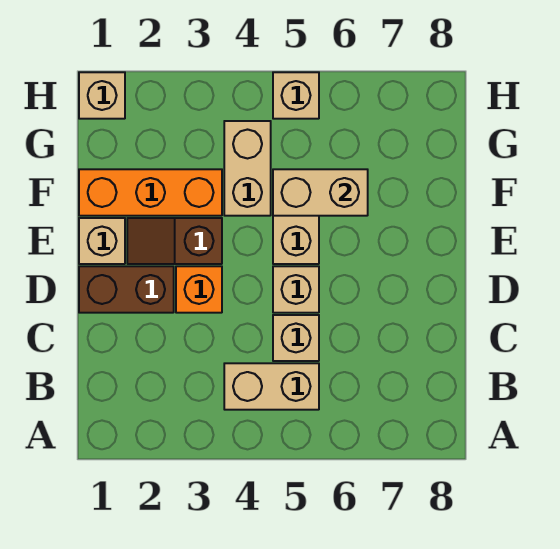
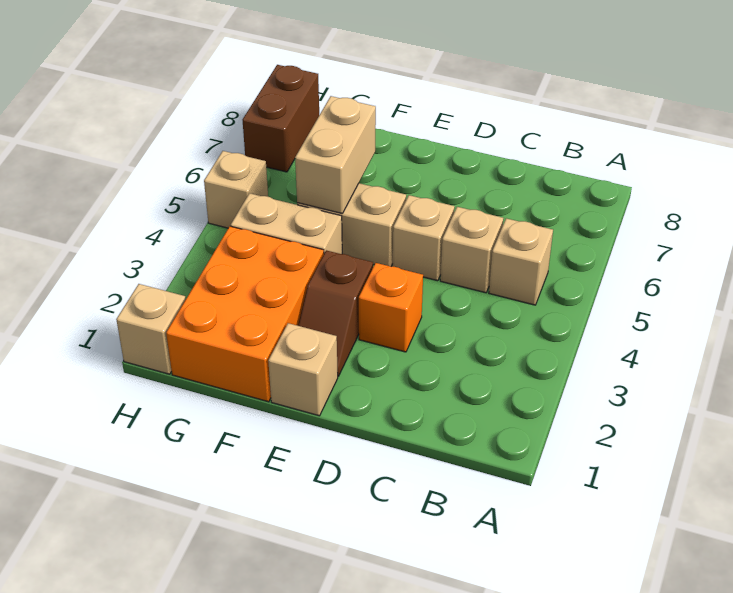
tan brick B4:B5 level 1 -> tan brick B5 level 1
brown brick D1:D2 level 1 -> brown brick H7:H8 level 1
orange brick F1:F3 level 1 -> orange brick F1:G3 level 1

